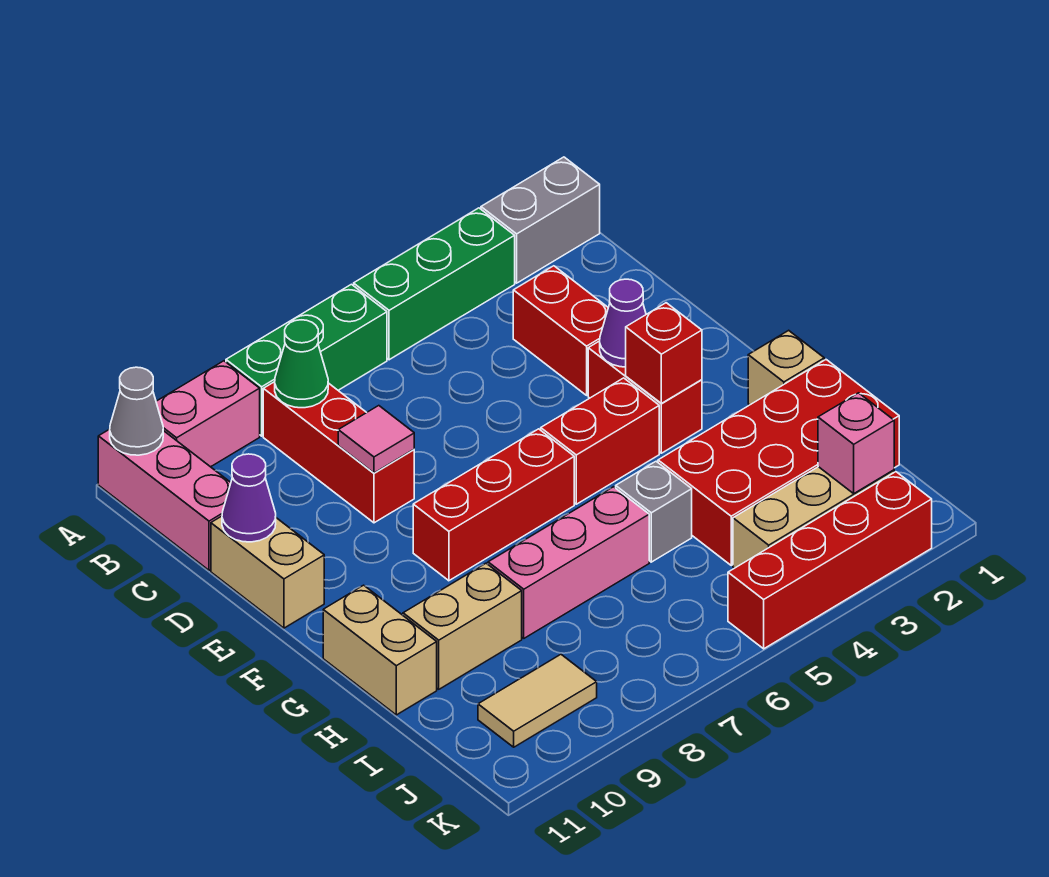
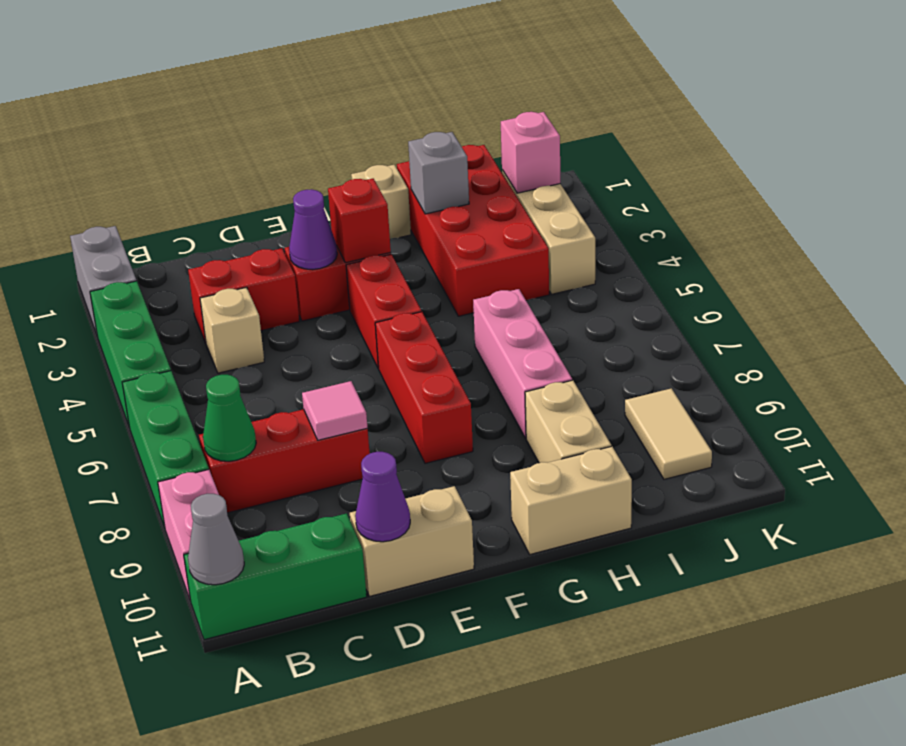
pink brick A11:C11 level 1 -> green brick A11:C11 level 1
none -> tan brick C4 level 1
grey brick H5 level 1 -> grey brick H2 level 2
red brick K2:K5 level 1 -> none

